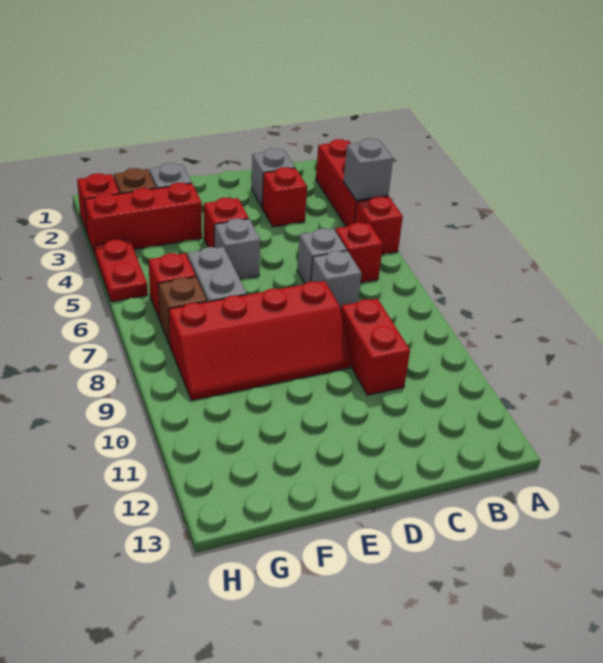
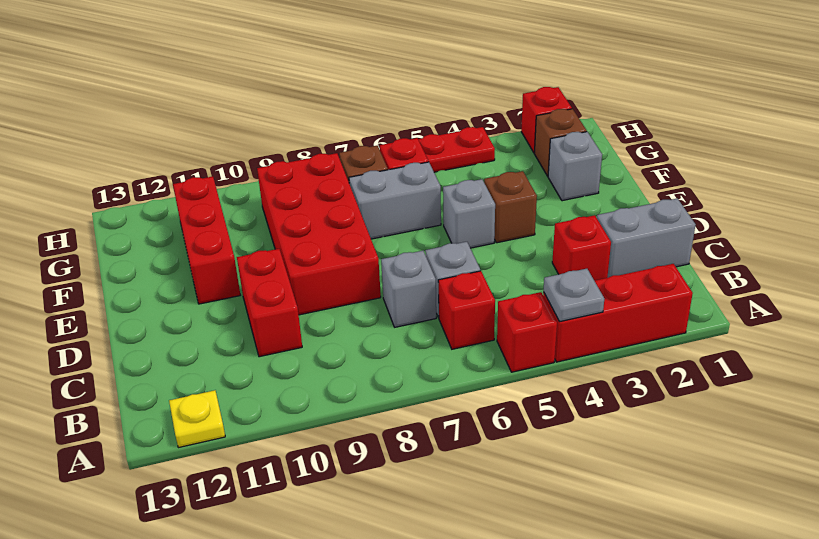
grey brick A4 level 2 -> grey plate A4 level 2
none -> yellow plate A12 level 1
grey brick C2 level 1 -> grey brick C1:C2 level 1
red brick C9:C10 level 1 -> red brick C10:D10 level 1
red slope D8:G9 level 1 top 8 -> red brick D8:G9 level 1
red brick E4 level 1 -> brown brick E4 level 1
red brick F3:H3 level 1 -> red brick E11:G11 level 1

